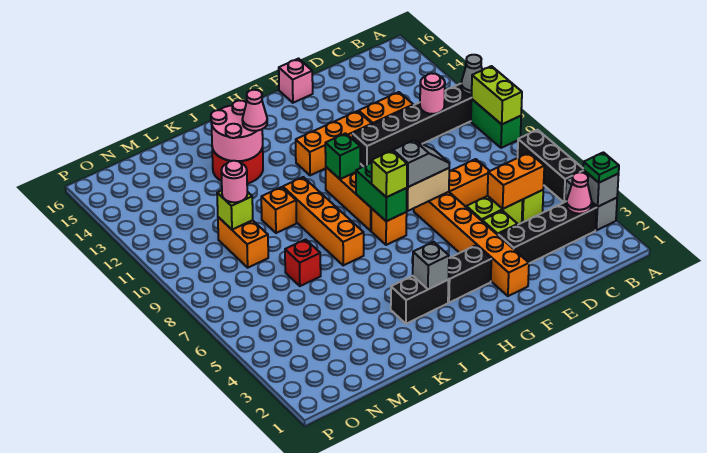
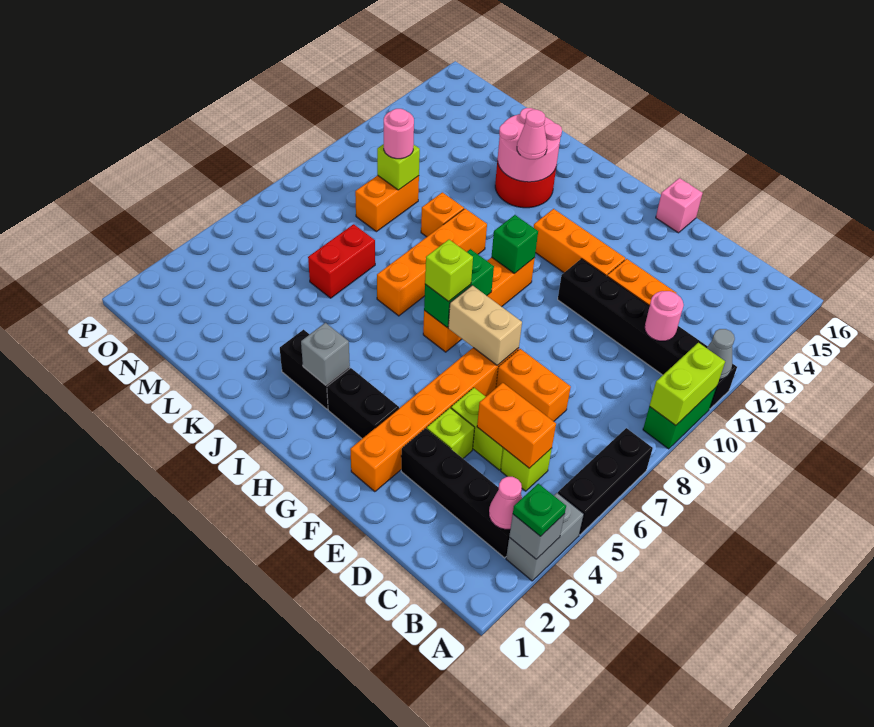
grey slope F7:G7 level 3 top G -> none
red brick L7 level 1 -> red brick L6:L7 level 1

